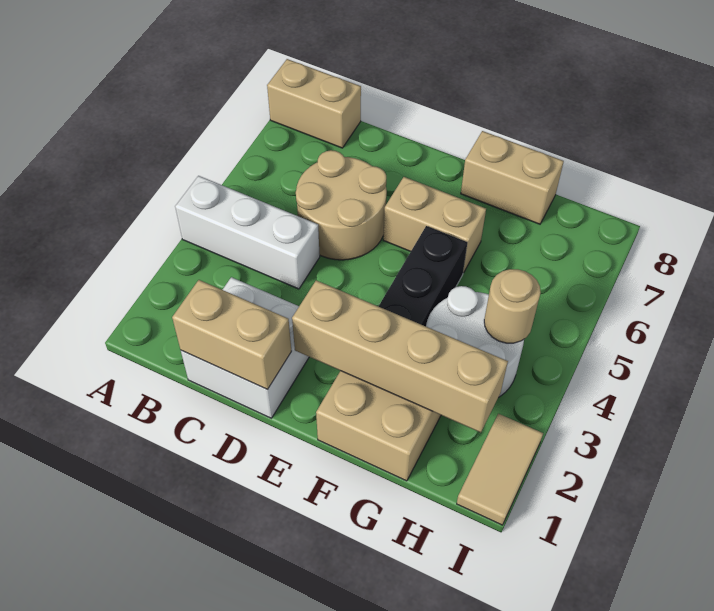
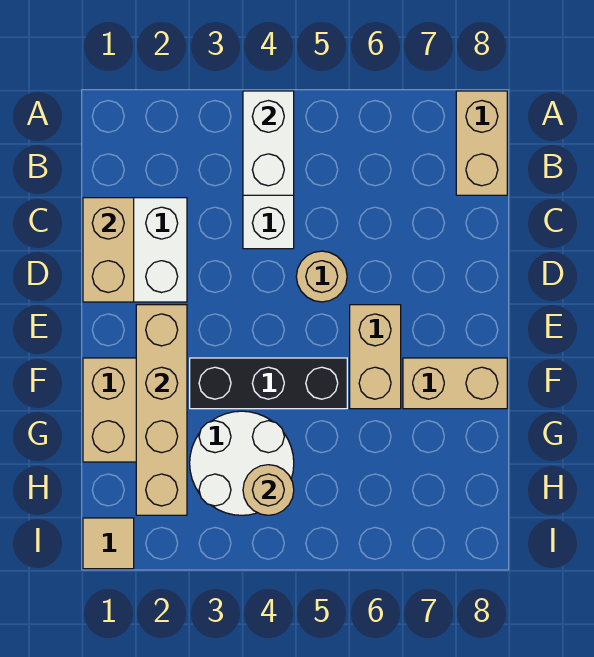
none -> white brick A4:B4 level 2
tan round brick C5:D6 level 1 -> tan round brick D5 level 1
tan brick F8:G8 level 1 -> tan brick F7:F8 level 1
tan tile I1:I2 level 1 -> tan tile I1 level 1

